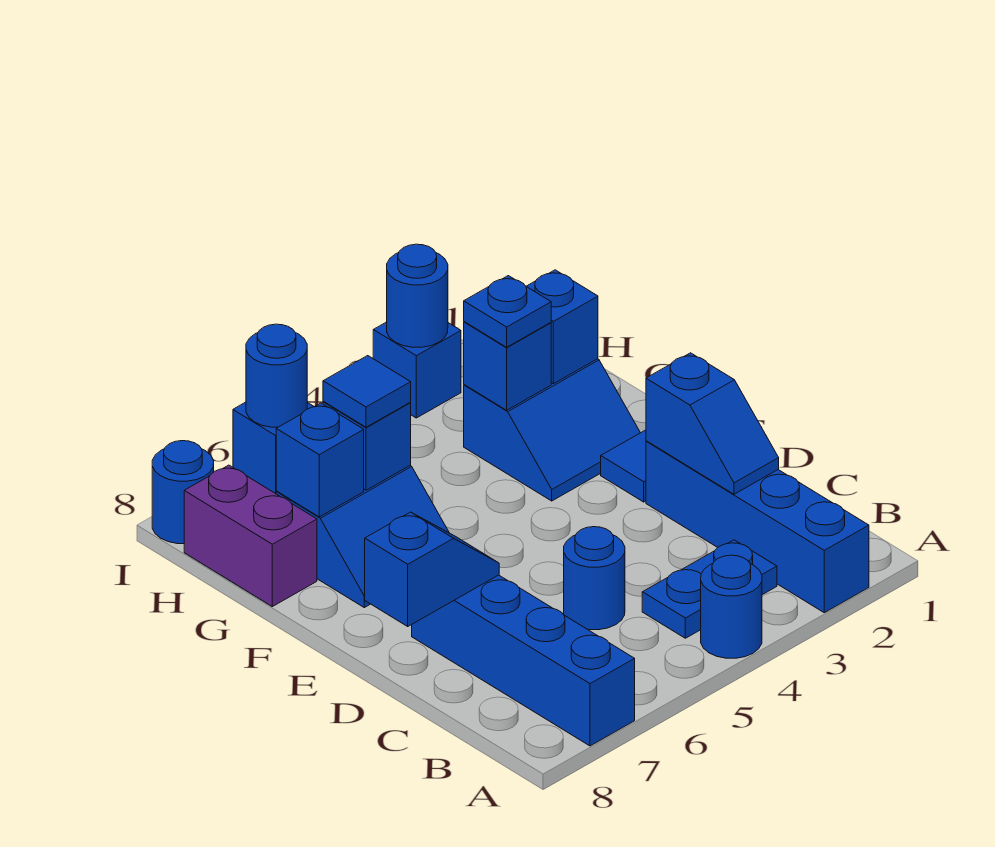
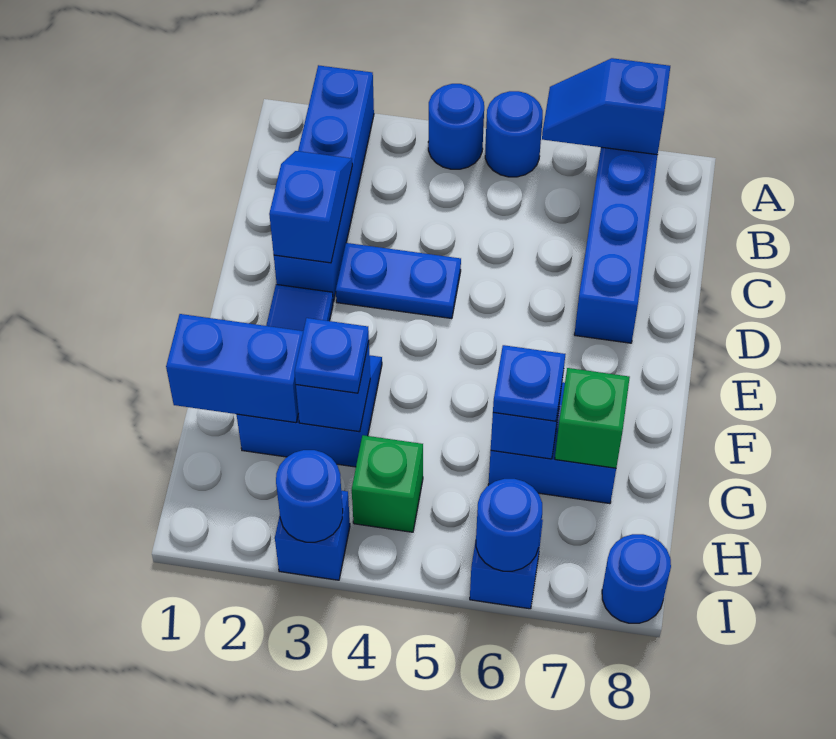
blue plate B3:B4 level 1 -> blue plate D3:D4 level 1
blue round brick C5 level 1 -> blue round brick A5 level 1
blue slope D7:D8 level 2 top 8 -> blue slope A6:A7 level 2 top 7
blue brick G2 level 2 -> blue brick G1:G2 level 2
blue tile G6 level 3 -> blue plate G6 level 3
blue brick G7 level 2 -> green brick G7 level 2
purple brick G8:H8 level 1 -> none
none -> green brick H4 level 1

